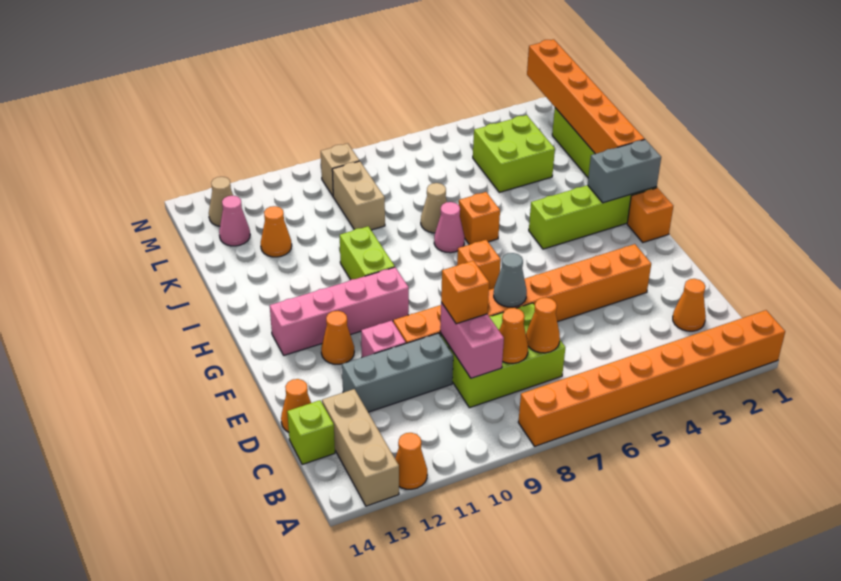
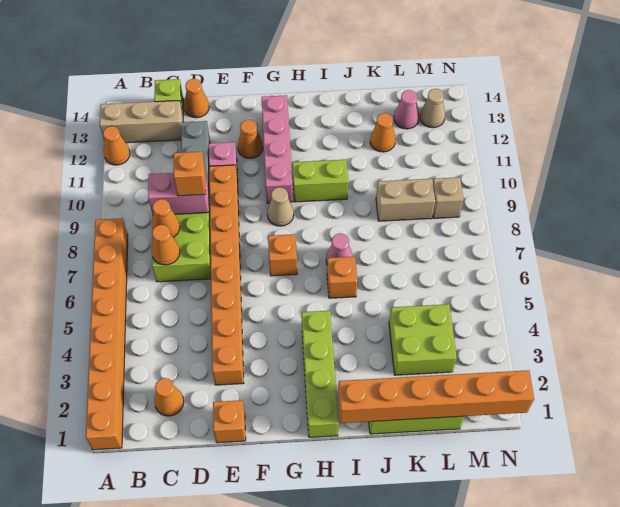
grey cone E7 level 2 -> none
orange brick G1 level 1 -> orange brick E1 level 1
grey brick H1:H2 level 2 -> none
tan cone J7 level 1 -> tan cone G9 level 1

